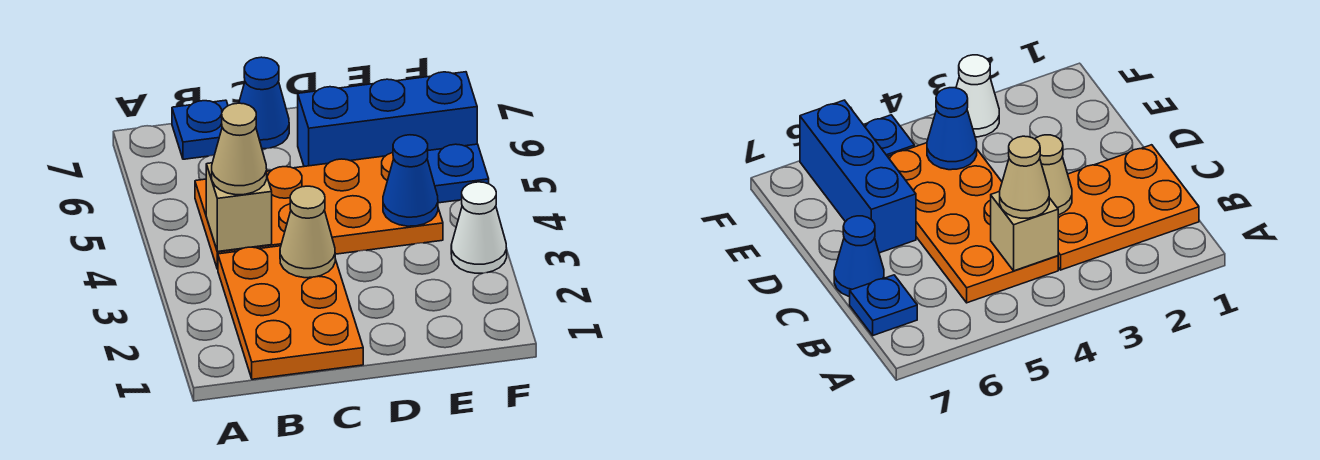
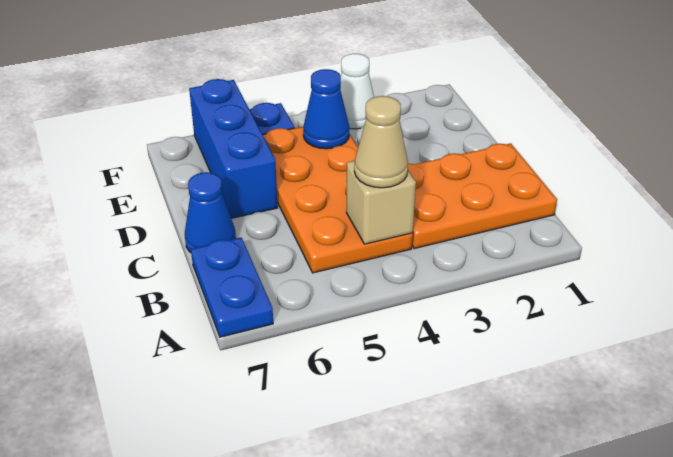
blue plate B7 level 1 -> blue plate A7:B7 level 1
tan cone C3 level 2 -> none

